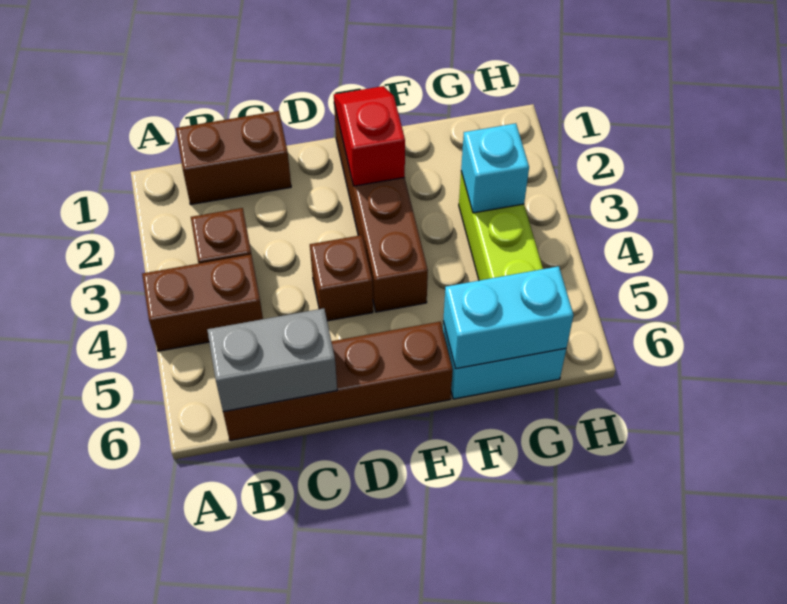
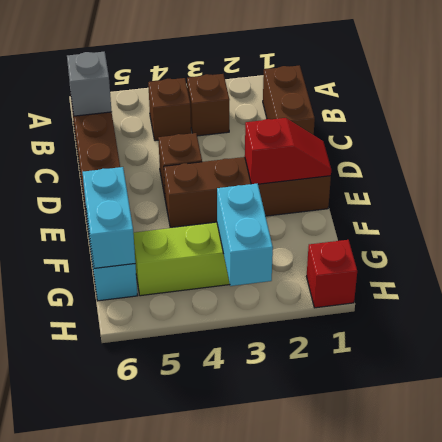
brown brick A4:B4 level 1 -> brown brick B4 level 1
grey brick B6:C6 level 2 -> grey brick B6 level 2
cyan brick G3 level 2 -> cyan brick G3:H3 level 2
none -> red brick H1 level 1

